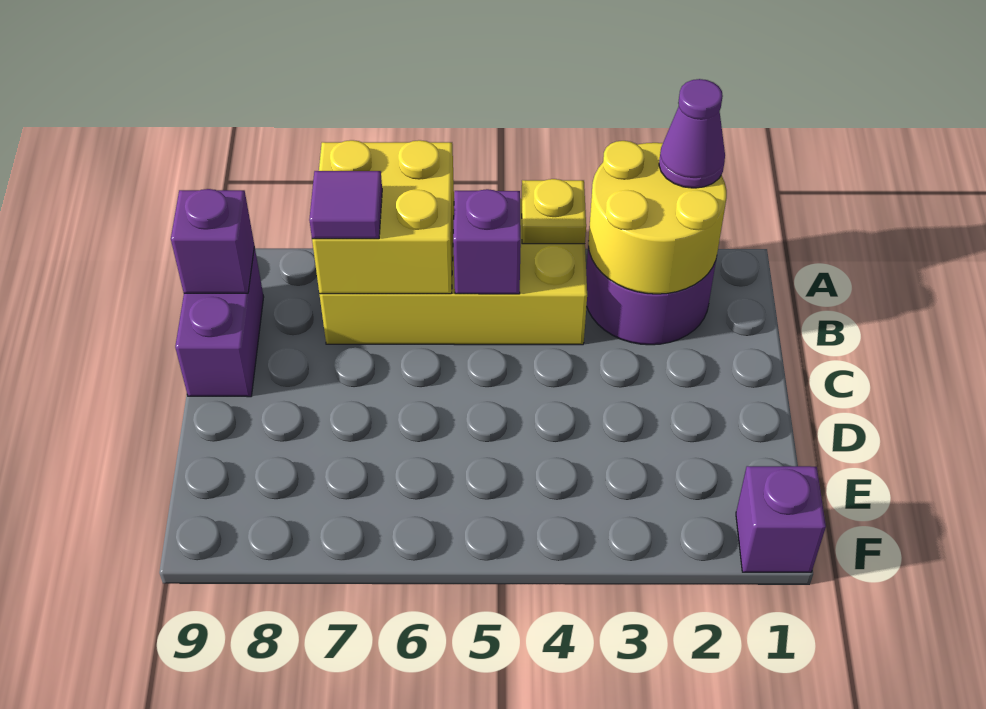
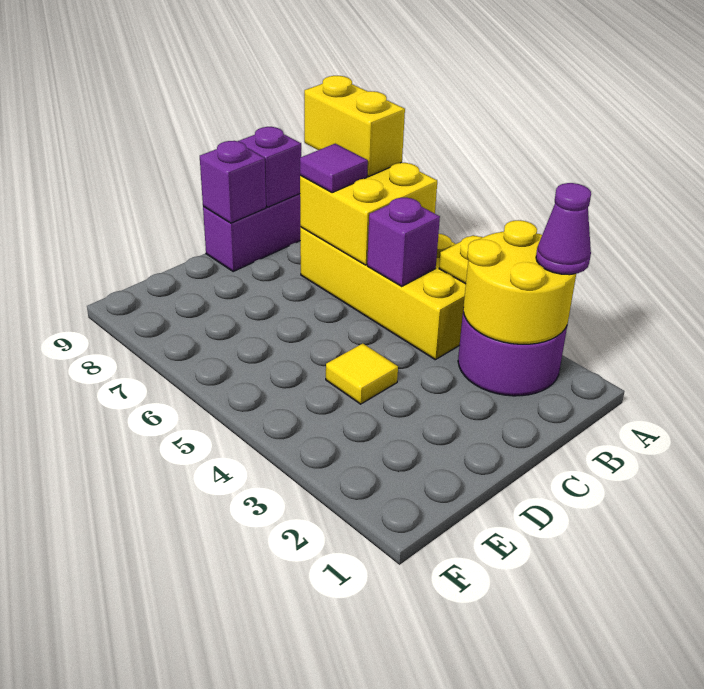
none -> yellow brick A7:A8 level 3
none -> yellow tile D4 level 1
purple brick F1 level 1 -> purple brick C9 level 2

